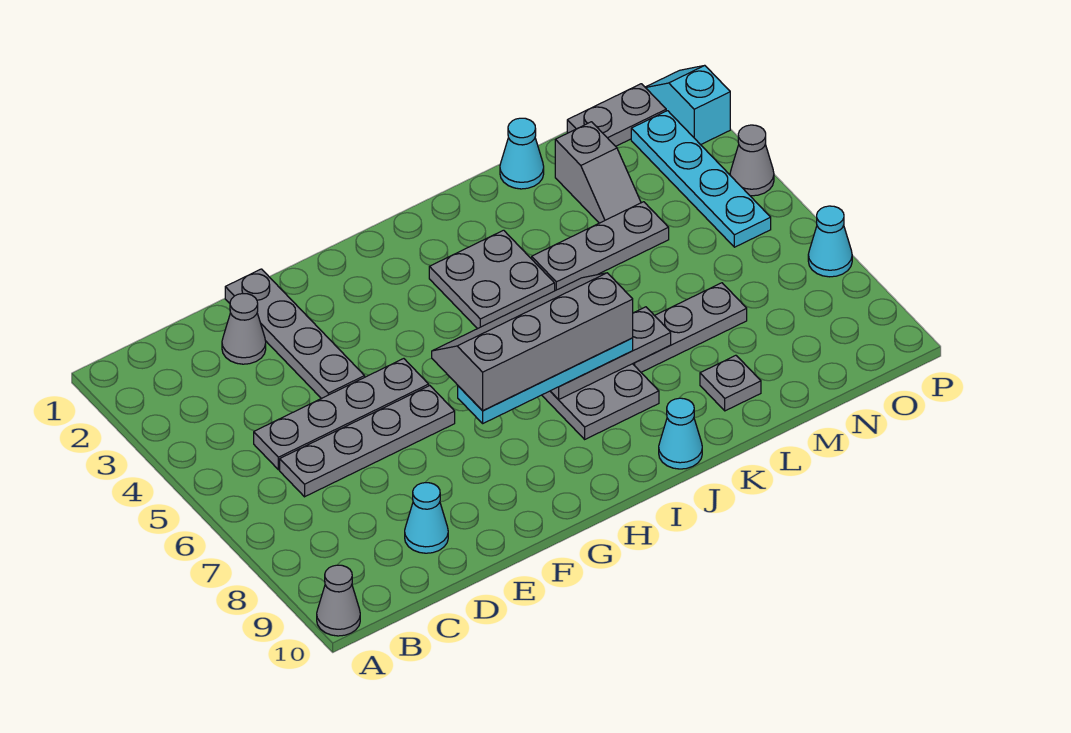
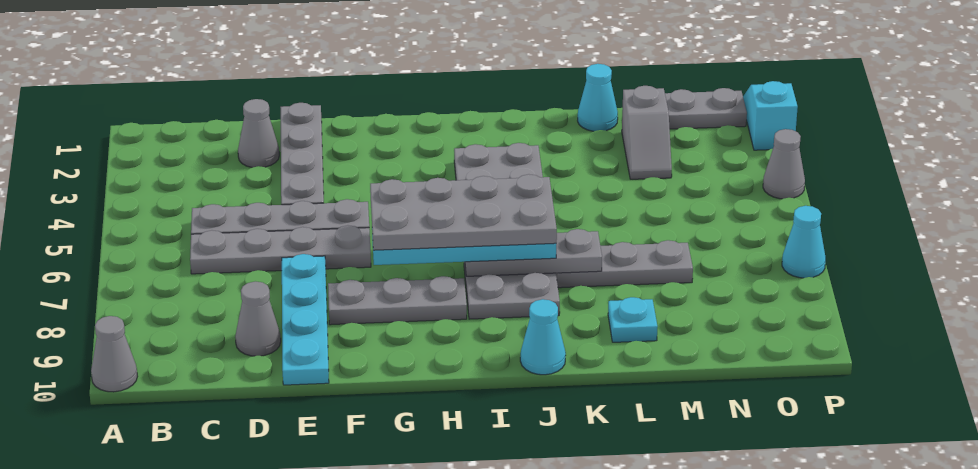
cyan cone D9 level 1 -> grey cone D9 level 1
grey slope G6:J7 level 4 top 7 -> grey plate G6:J7 level 4
grey plate K4:M4 level 1 -> grey plate F8:H8 level 1
grey plate L9 level 1 -> cyan plate L9 level 1
cyan plate O2:O5 level 1 -> cyan plate E7:E10 level 1

